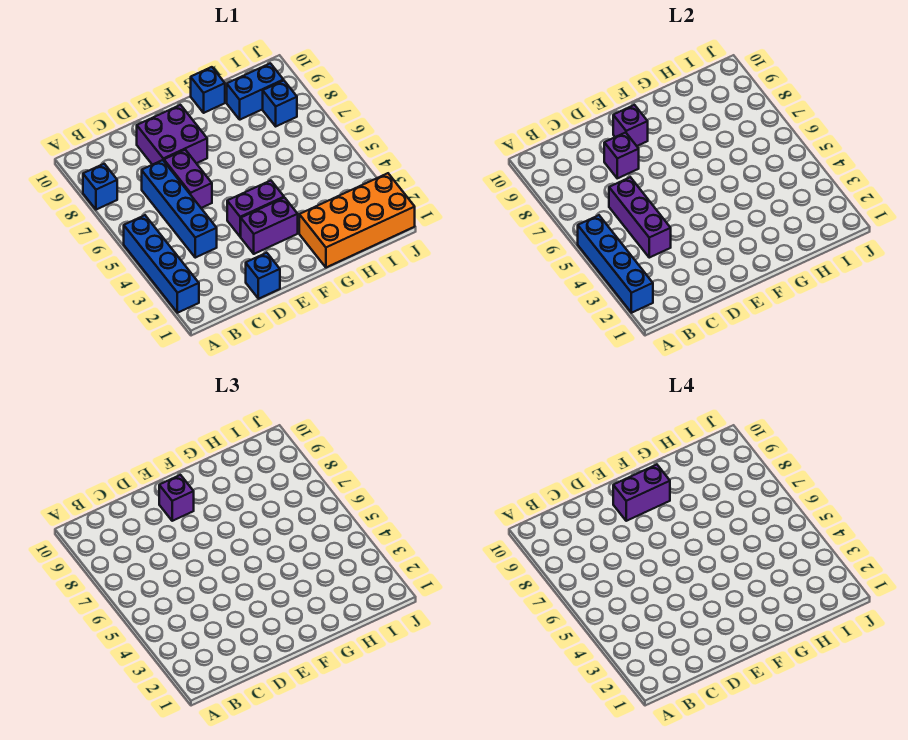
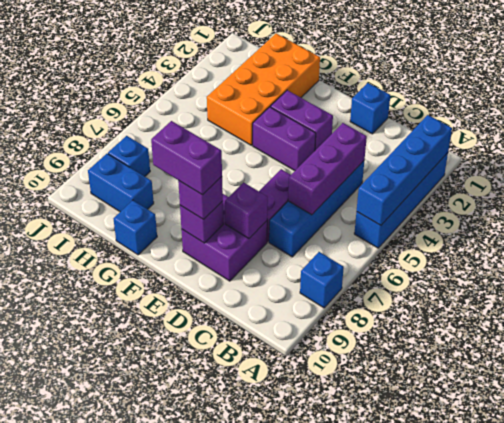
orange brick G1:J2 level 1 -> orange brick G1:H4 level 1

